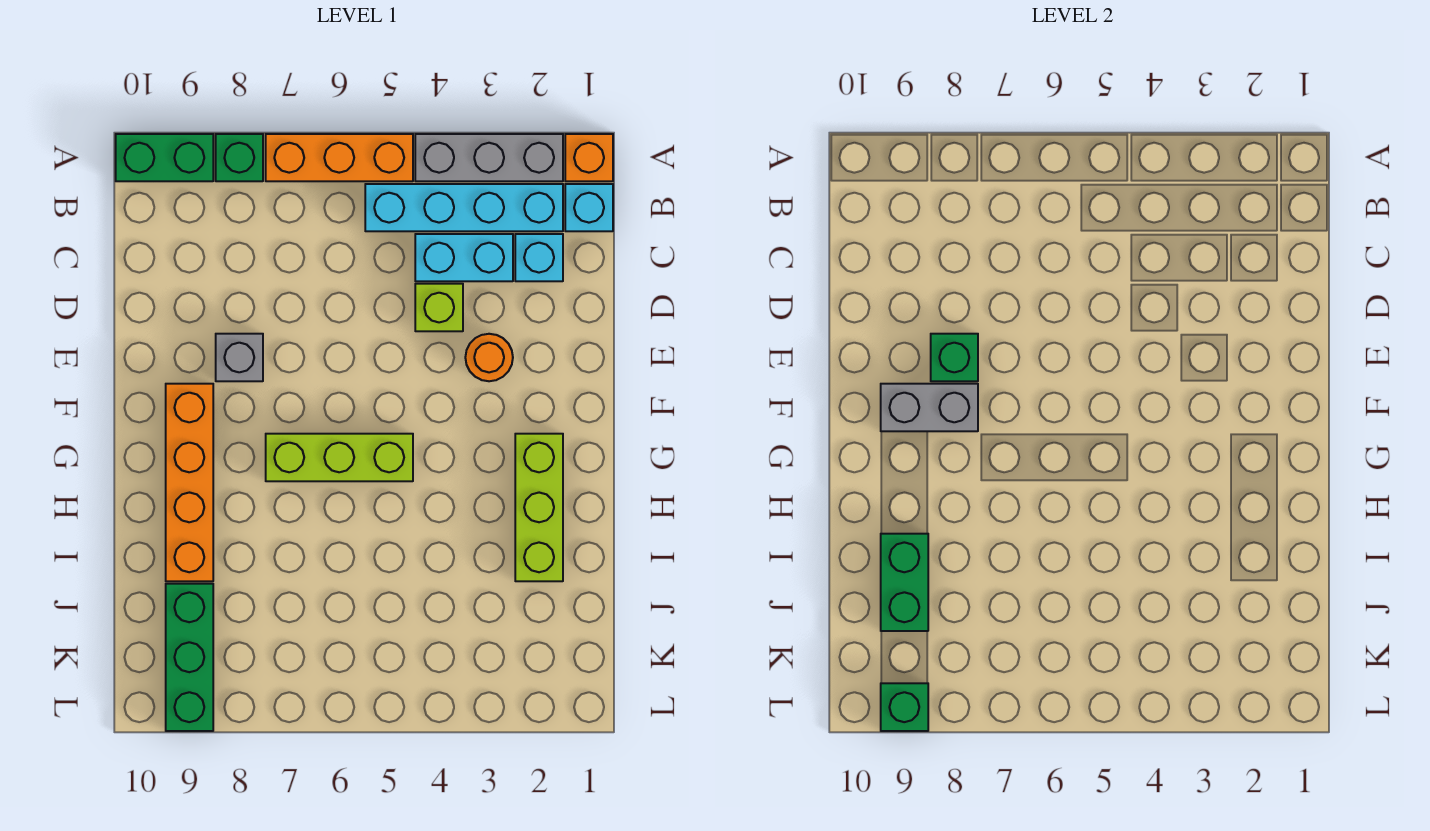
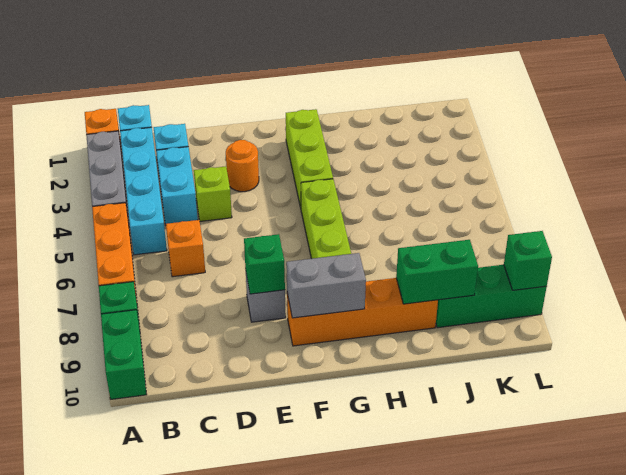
none -> orange brick C6 level 1
grey brick F8:F9 level 2 -> grey brick F9:G9 level 2
lime brick G2:I2 level 1 -> lime brick G2:G4 level 1

